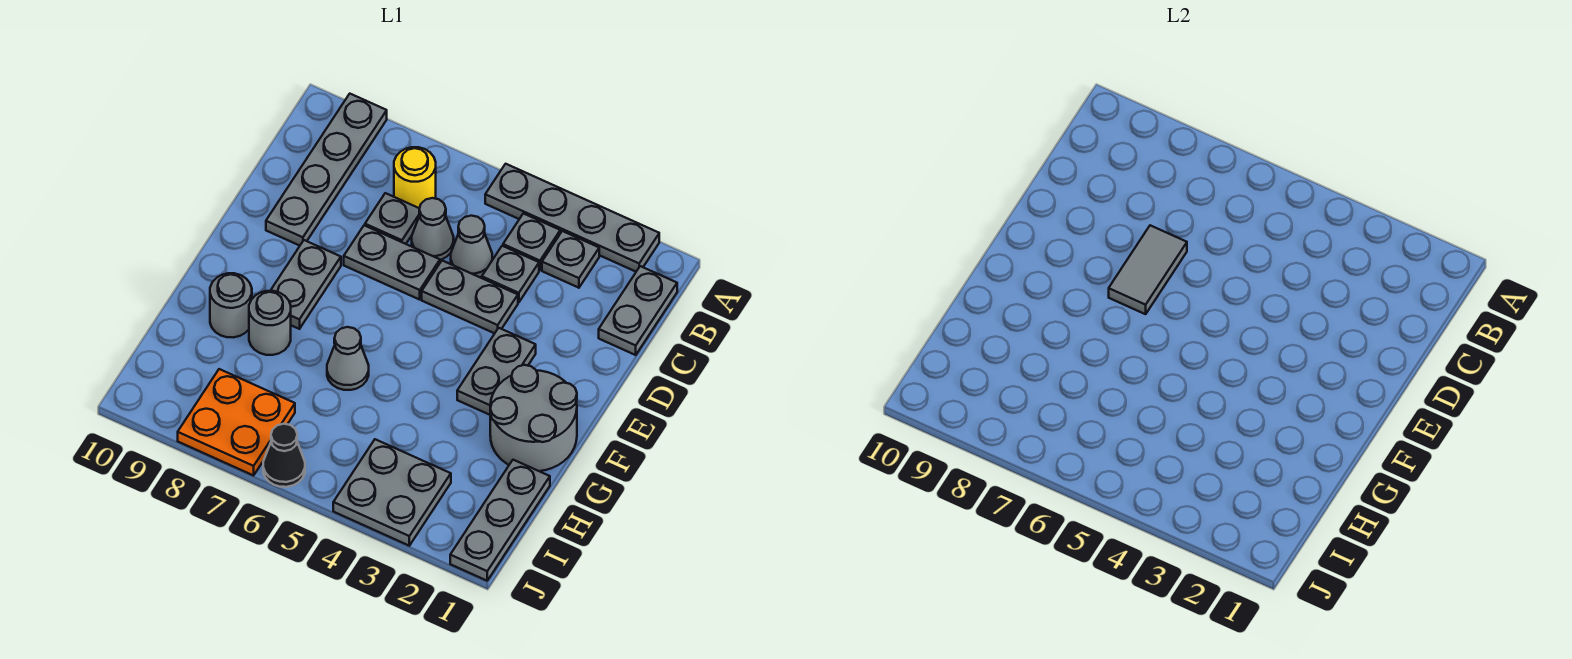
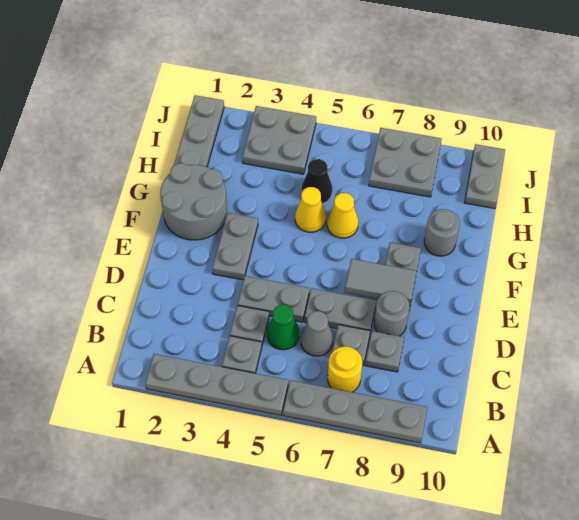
grey plate A9:D9 level 1 -> grey plate A6:A9 level 1
grey plate B1:C1 level 1 -> grey plate I10:J10 level 1
grey plate B3 level 1 -> grey plate C8 level 1
grey cone C5 level 1 -> green cone C5 level 1
grey tile D7:E7 level 2 -> grey tile E7:E8 level 2
none -> yellow cone G5 level 1
grey cone G6 level 1 -> yellow cone G6 level 1
grey round brick G8 level 1 -> grey round brick D8 level 1
orange plate I7:J8 level 1 -> grey plate I7:J8 level 1
black cone J6 level 1 -> black cone H5 level 1

